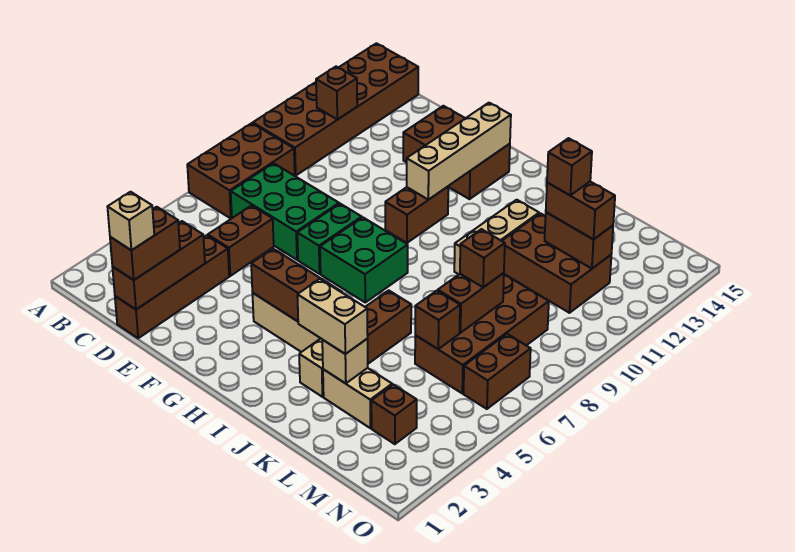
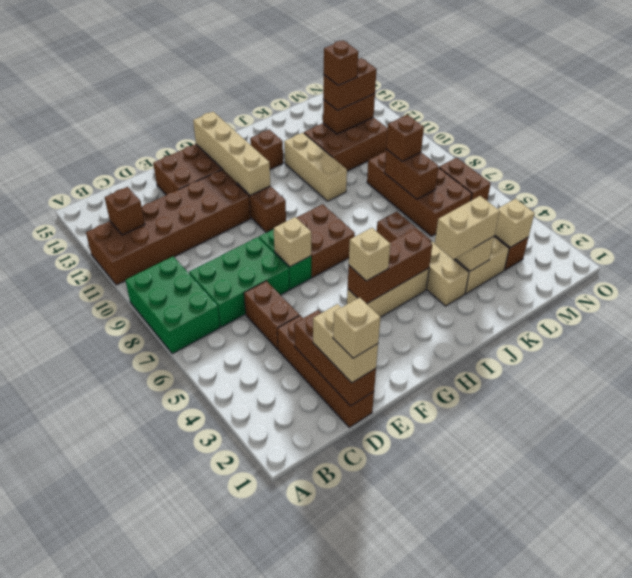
brown brick A7:B9 level 1 -> green brick A7:B9 level 1
brown brick A10:B15 level 1 -> brown brick A11:F12 level 1
brown brick D1:D2 level 3 -> tan brick D1:D2 level 3
none -> tan brick F7 level 2
none -> tan brick G4 level 3
green brick G7:H8 level 1 -> brown brick G7:H8 level 1
brown brick L6 level 2 -> brown brick I13 level 1
none -> tan brick M3 level 2

